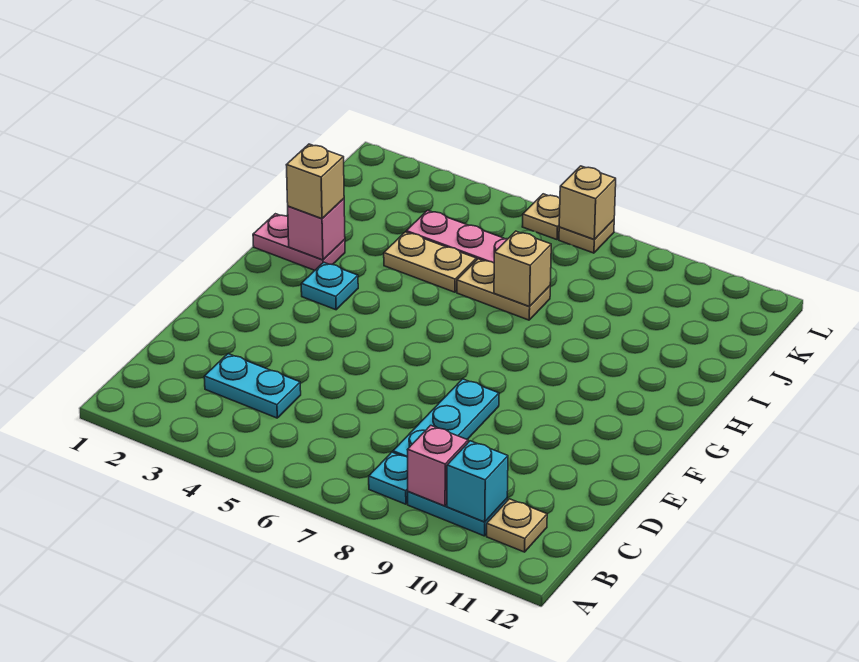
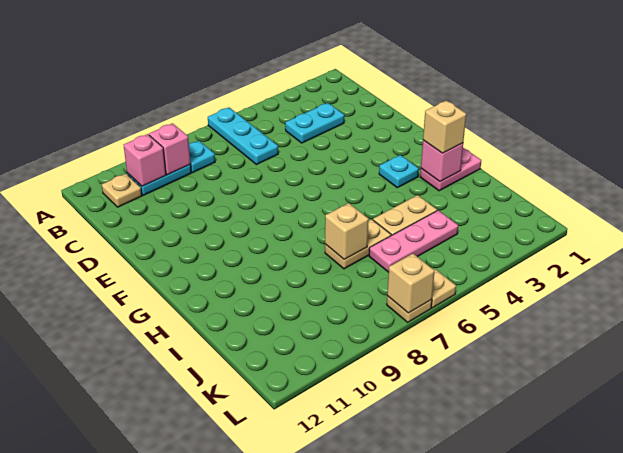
cyan brick B10 level 2 -> pink brick B10 level 2
cyan plate C8:E8 level 1 -> cyan plate A6:C6 level 1

